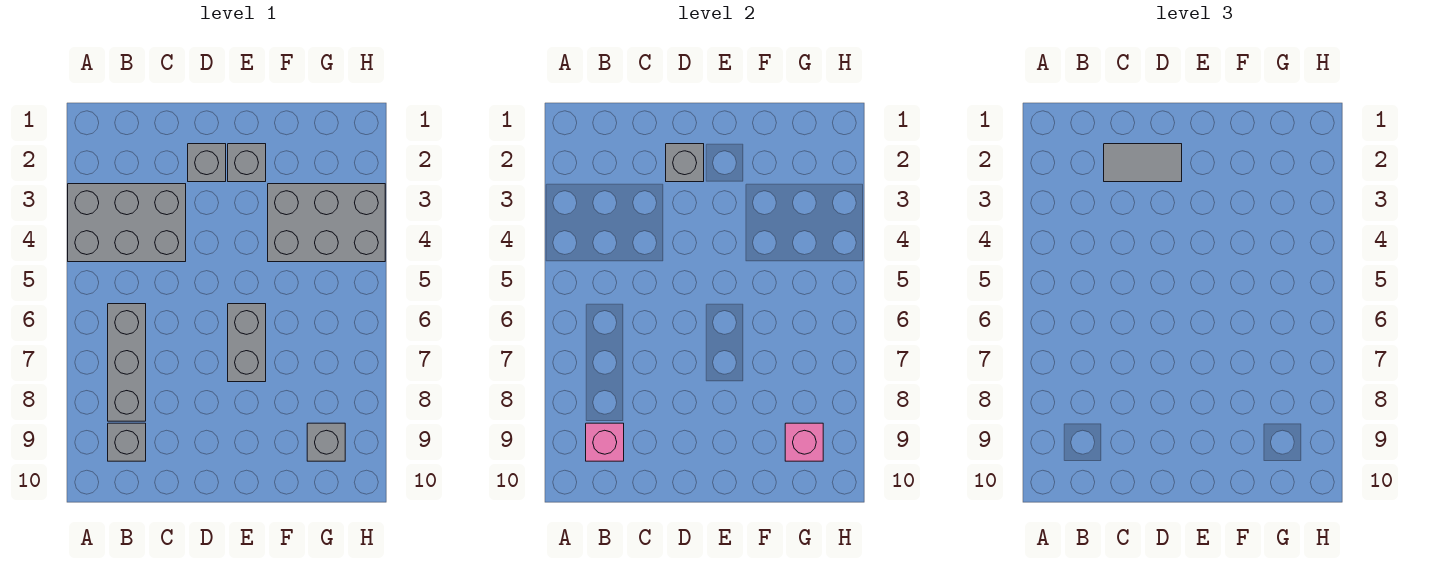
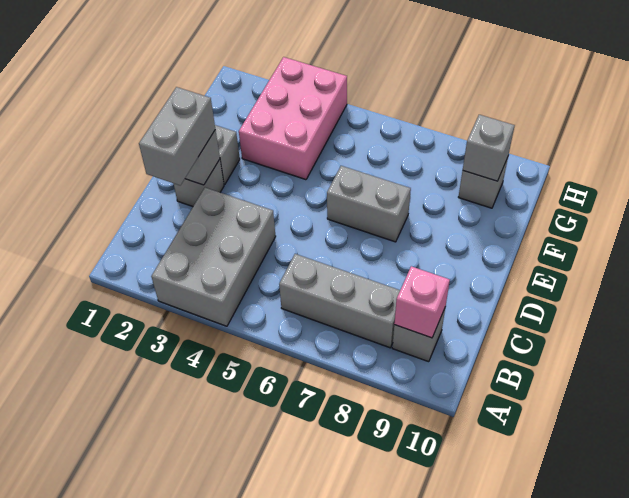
grey tile C2:D2 level 3 -> grey brick C2:D2 level 3
grey brick F3:H4 level 1 -> pink brick F3:H4 level 1
pink brick G9 level 2 -> grey brick G9 level 2

